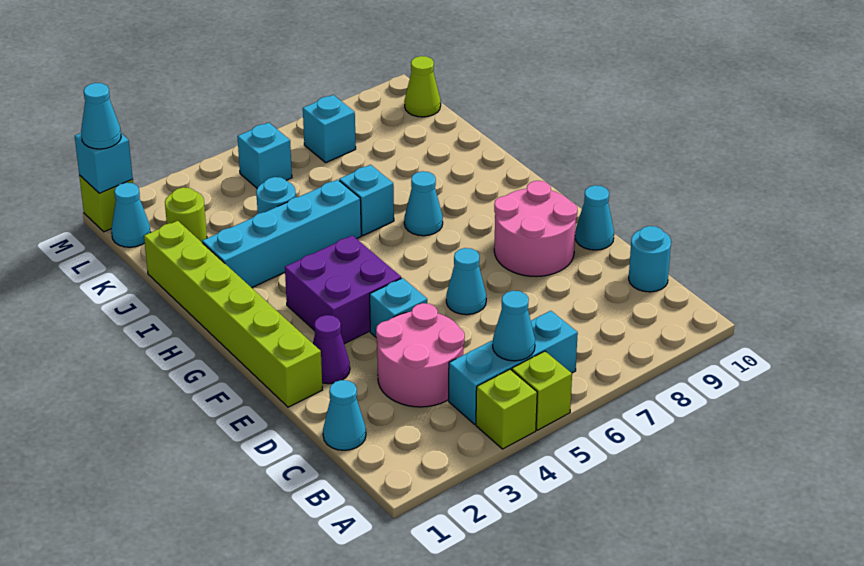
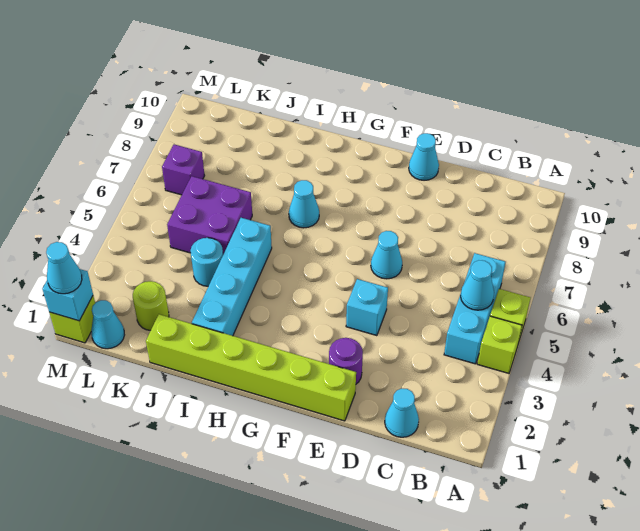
pink round brick C3:D4 level 1 -> none
cyan round brick C10 level 1 -> none
purple cone E2 level 1 -> purple round brick E2 level 1
pink round brick E8:F9 level 1 -> none
purple brick F3:G4 level 1 -> purple brick J5:K6 level 1
cyan brick I6 level 1 -> none
cyan brick L5 level 1 -> none
cyan brick L7 level 1 -> purple brick L7 level 1
lime cone L10 level 1 -> none

